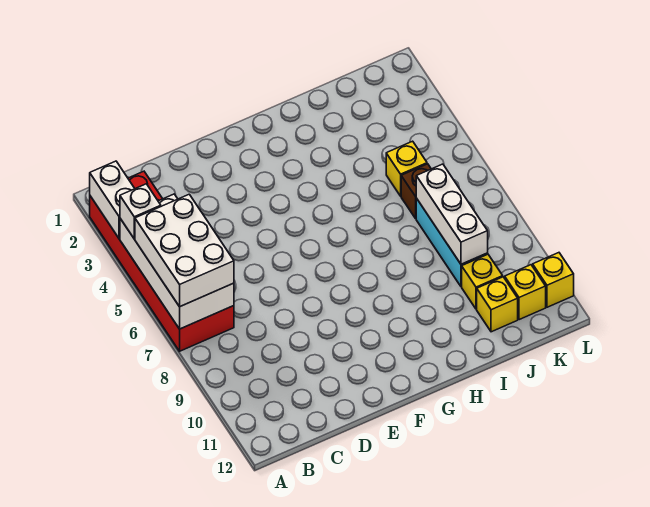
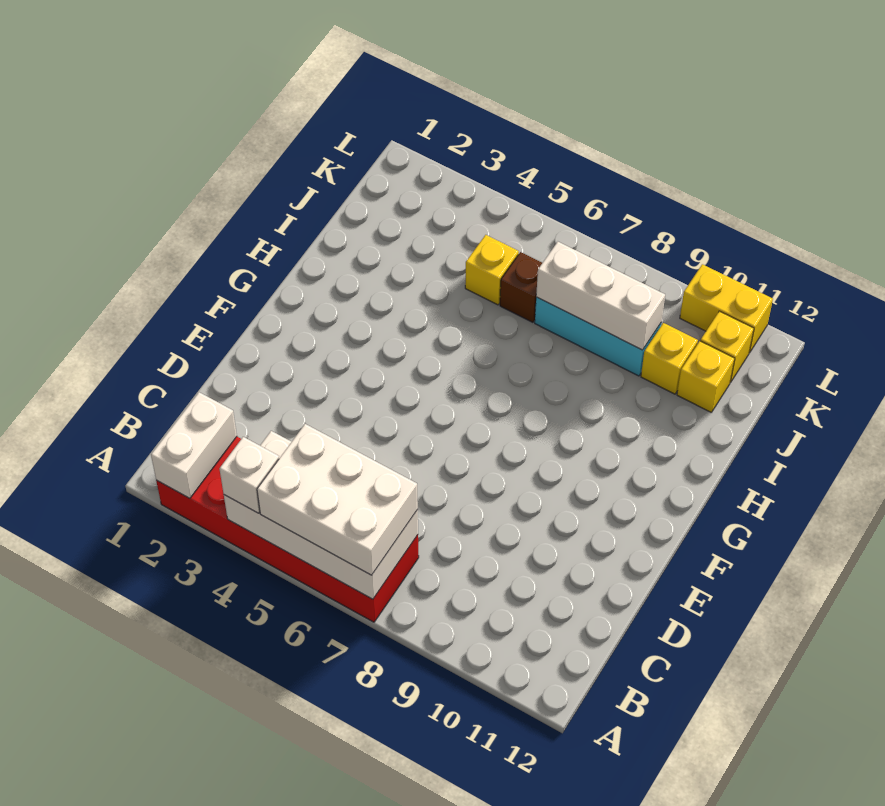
white brick A2:A3 level 2 -> white brick A2:B2 level 2
yellow brick L11 level 1 -> yellow brick L10:L11 level 1

